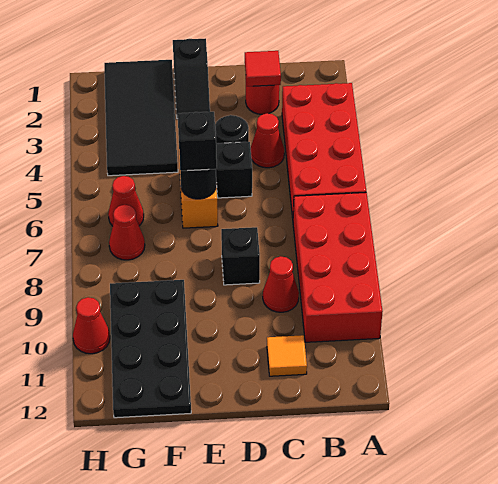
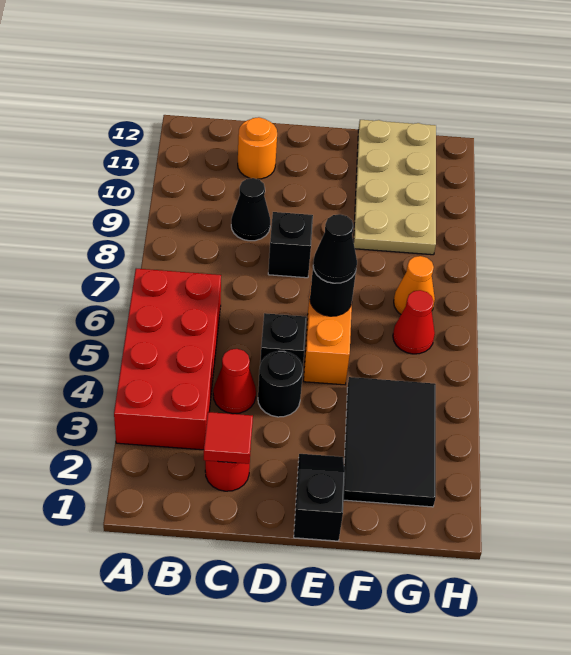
red brick A7:B10 level 1 -> none
red cone C9 level 1 -> black cone C9 level 1
orange tile C11 level 1 -> orange round brick C11 level 1
black brick E6 level 3 -> black cone E6 level 3
black tile F1:G4 level 1 -> black tile F2:G4 level 1
black plate F9:G12 level 1 -> tan plate F9:G12 level 1
red cone G7 level 1 -> orange cone G7 level 1
red cone H10 level 1 -> none

